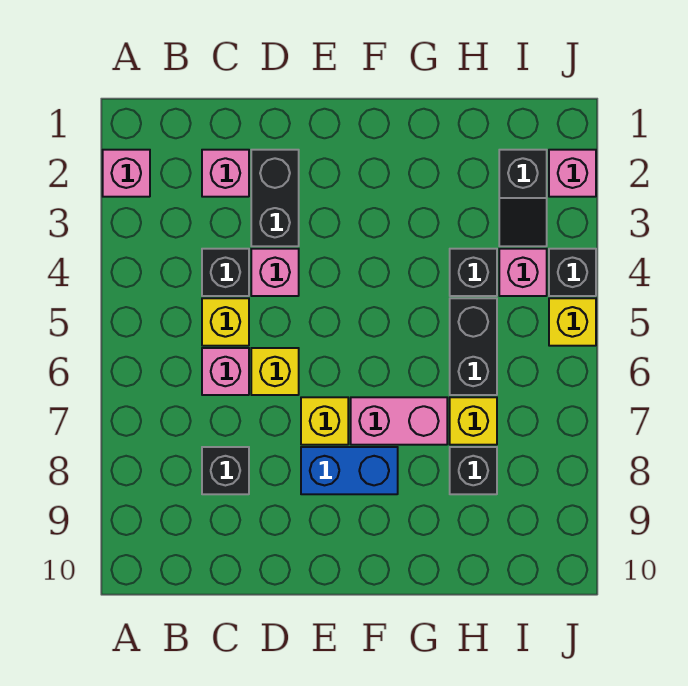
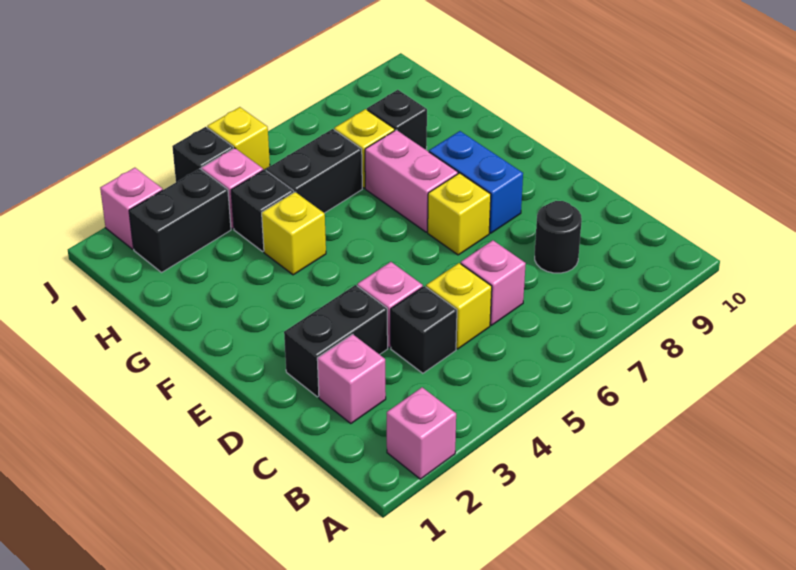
black brick C8 level 1 -> black round brick C8 level 1
yellow brick D6 level 1 -> yellow brick G4 level 1
black slope I2:I3 level 1 top 2 -> black brick I2:I3 level 1

